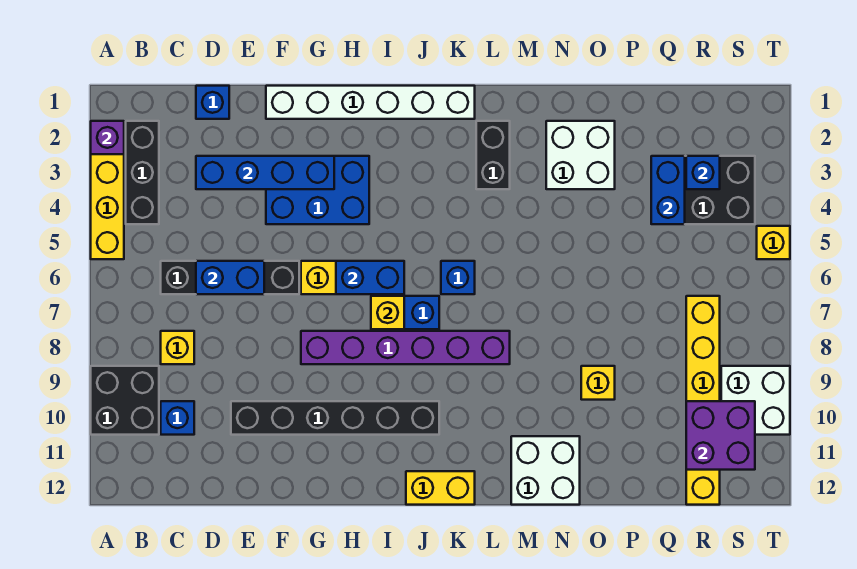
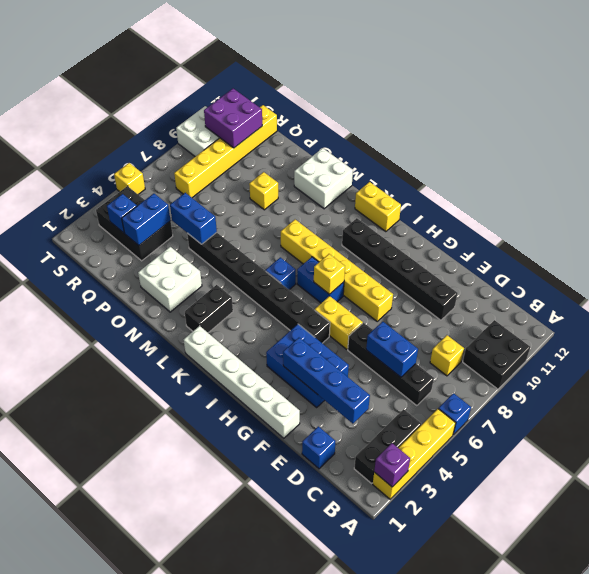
blue brick C10 level 1 -> blue brick A6 level 1
purple brick G8:L8 level 1 -> yellow brick G8:L8 level 1
none -> black brick H5:O5 level 1
blue brick H6:I6 level 2 -> blue brick O5:P5 level 2

